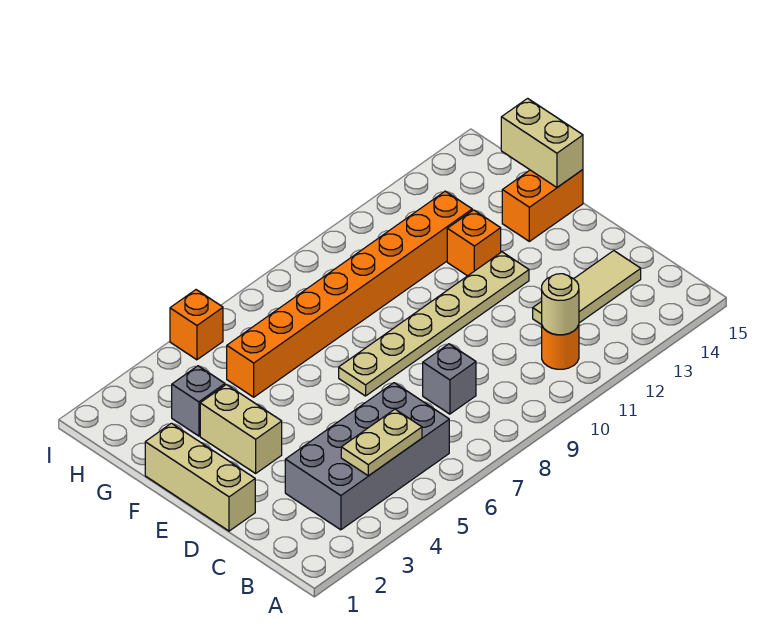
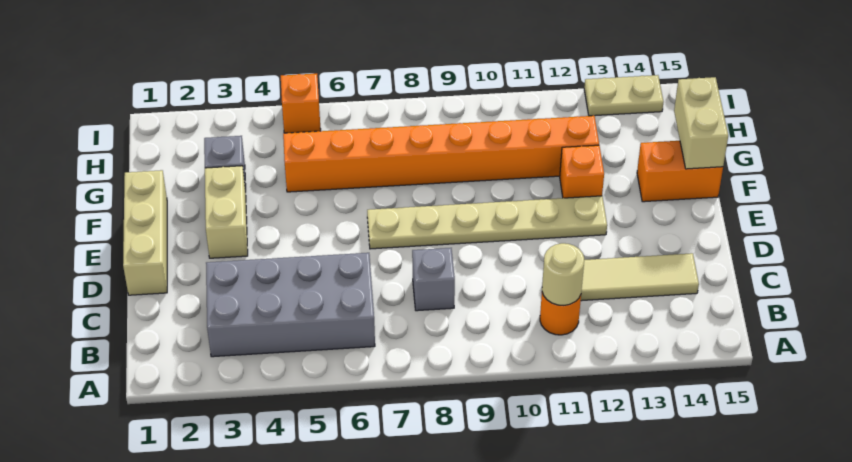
tan plate B4:B5 level 2 -> tan plate I13:I14 level 1

